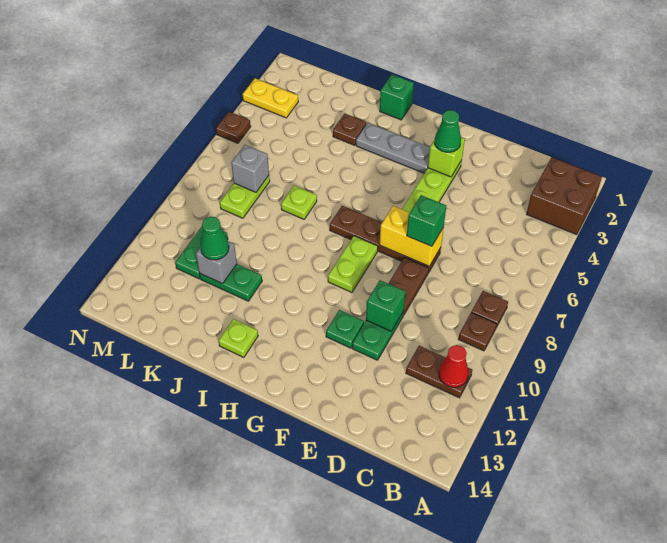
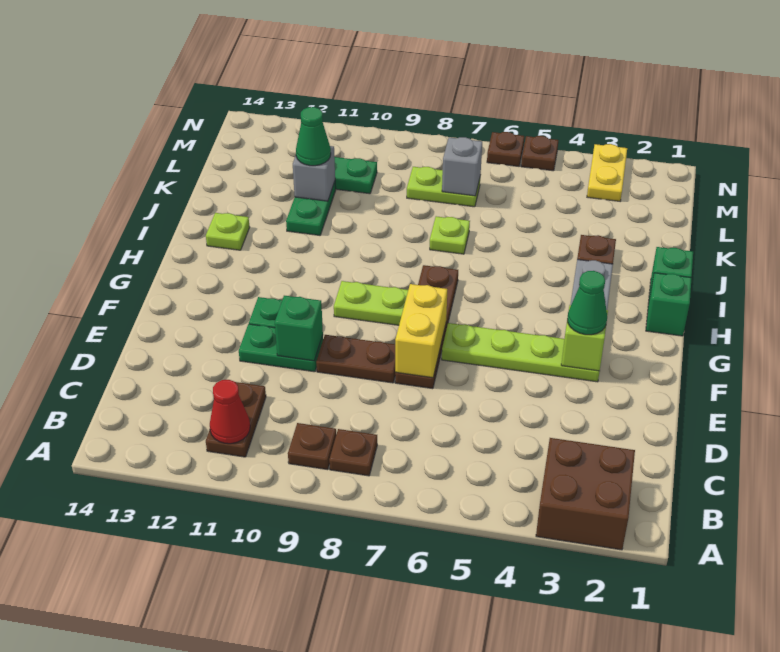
green brick E7 level 3 -> green brick H1 level 1
none -> brown plate N6 level 1

